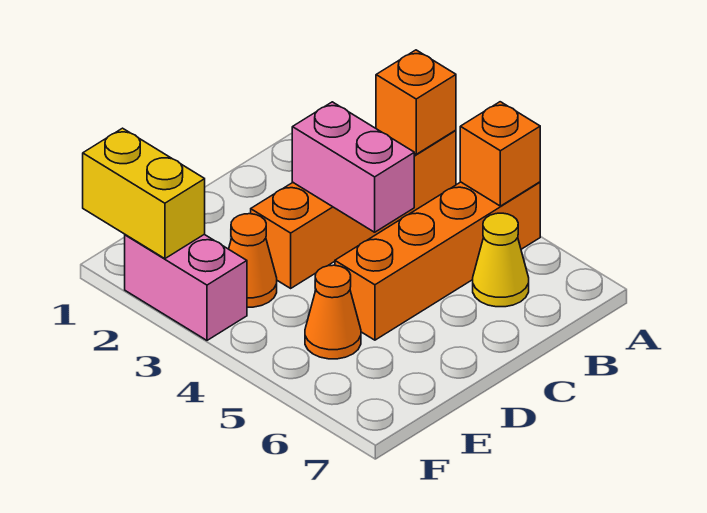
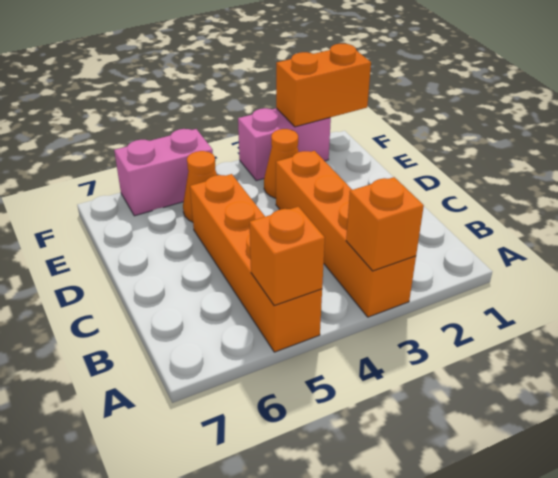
yellow cone B6 level 1 -> none
pink brick C3:C4 level 2 -> pink brick F5:F6 level 1
yellow brick F1:F2 level 2 -> orange brick F1:F2 level 2

